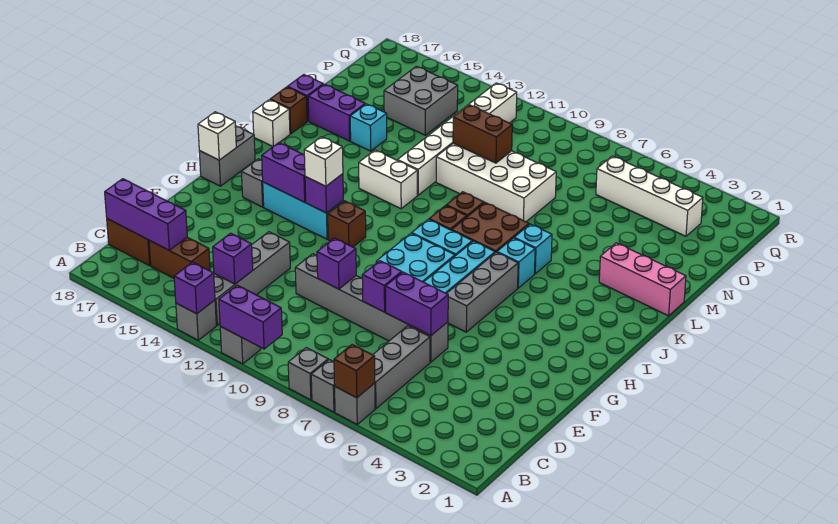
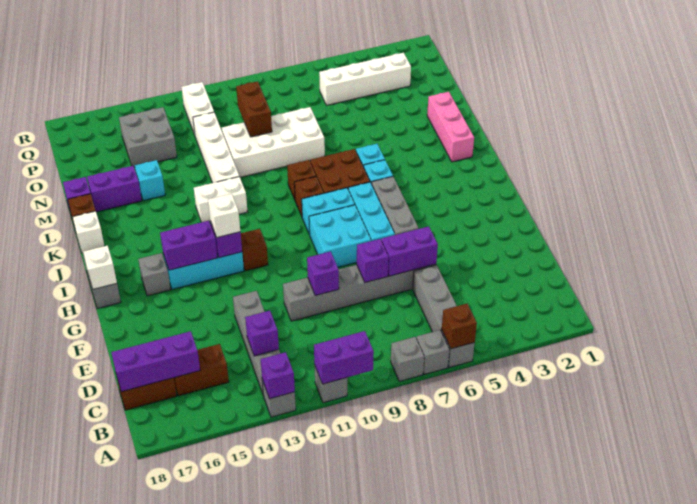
pink brick L1:L3 level 1 -> pink brick K2:M2 level 1
brown brick N10:N11 level 2 -> brown brick N10:O10 level 2

